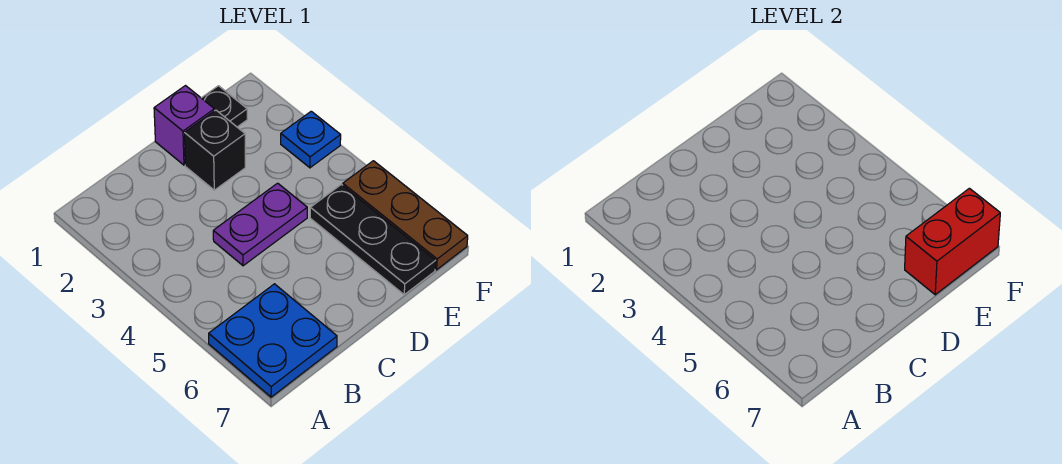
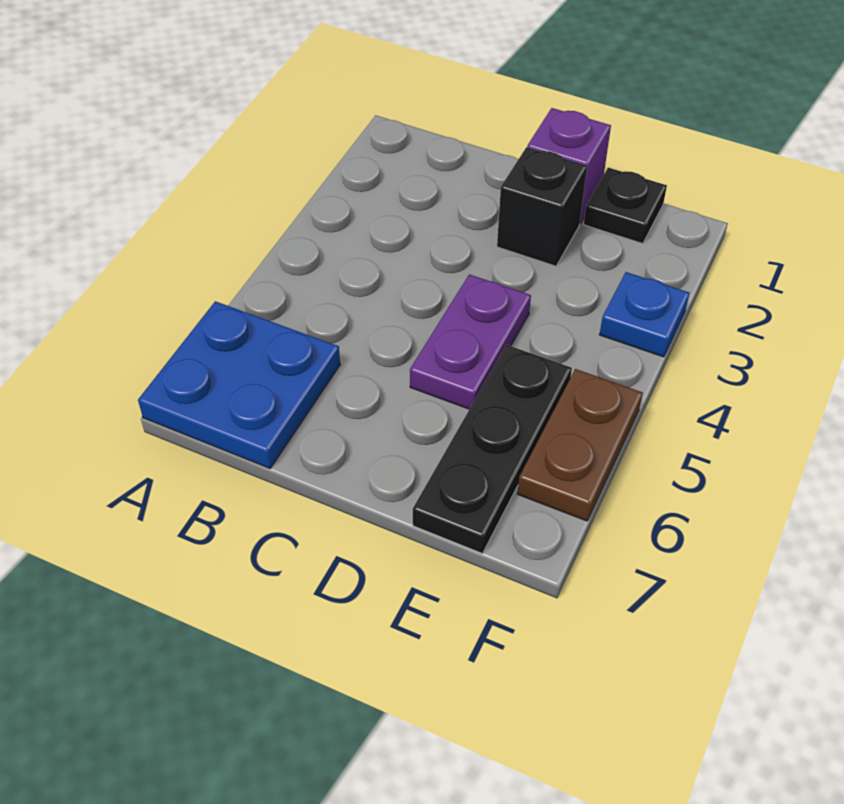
purple plate C4:D4 level 1 -> purple plate D4:D5 level 1
red brick E7:F7 level 2 -> none
brown plate F5:F7 level 1 -> brown plate F5:F6 level 1

